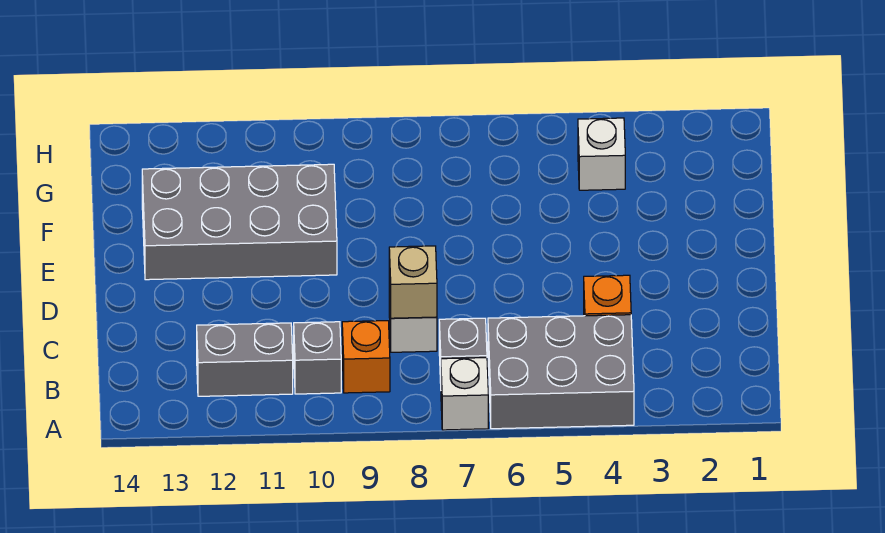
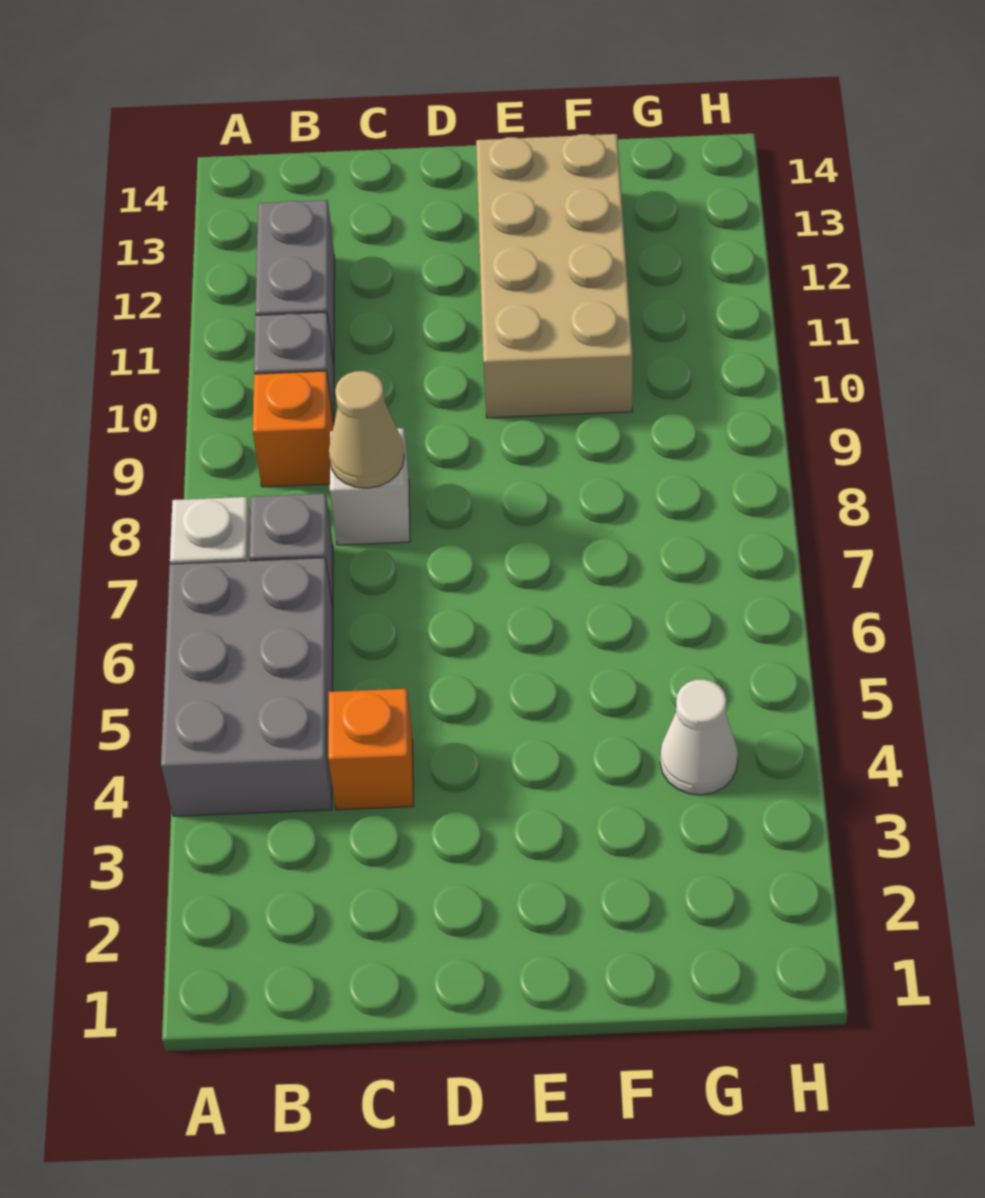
tan brick C8 level 2 -> tan cone C8 level 2
grey brick E10:F13 level 1 -> tan brick E10:F13 level 1
white brick G4 level 1 -> white cone G4 level 1

